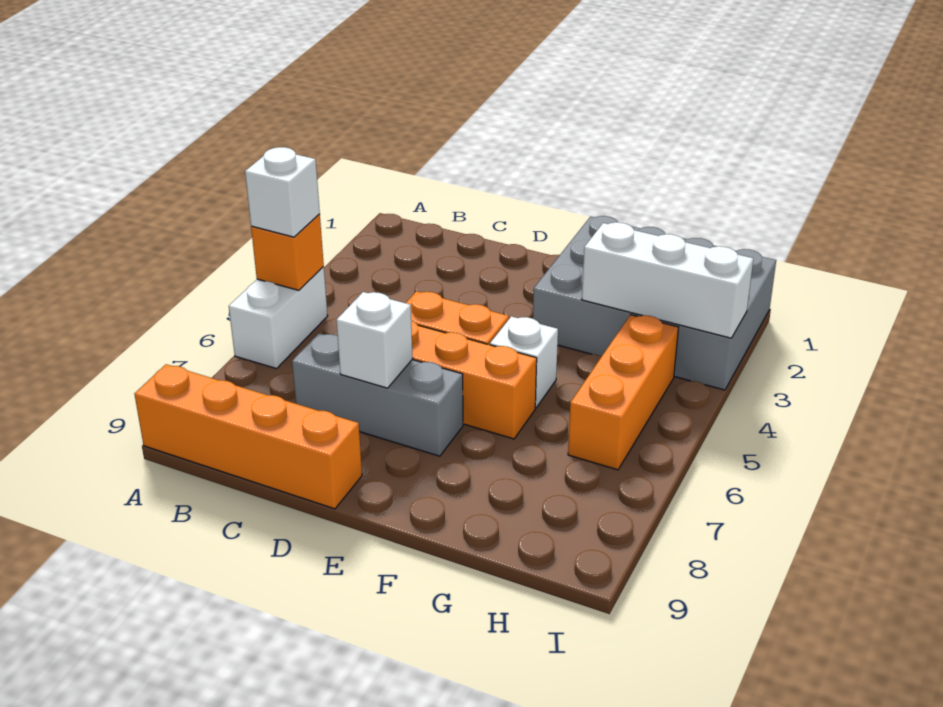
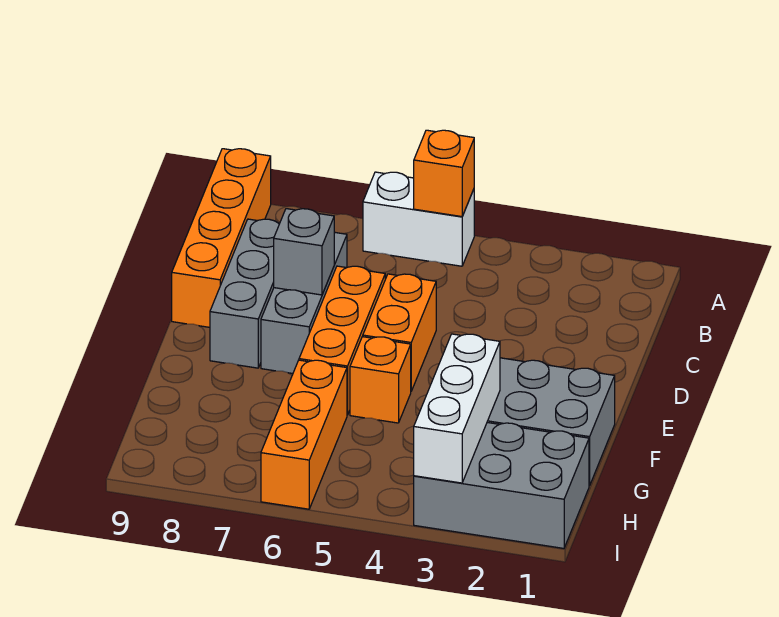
white brick A5 level 3 -> none
none -> grey brick C8:E8 level 1
white brick D7 level 2 -> grey brick D7 level 2
white brick F5 level 1 -> orange brick F5 level 1
orange brick H4:H6 level 1 -> orange brick G6:I6 level 1

